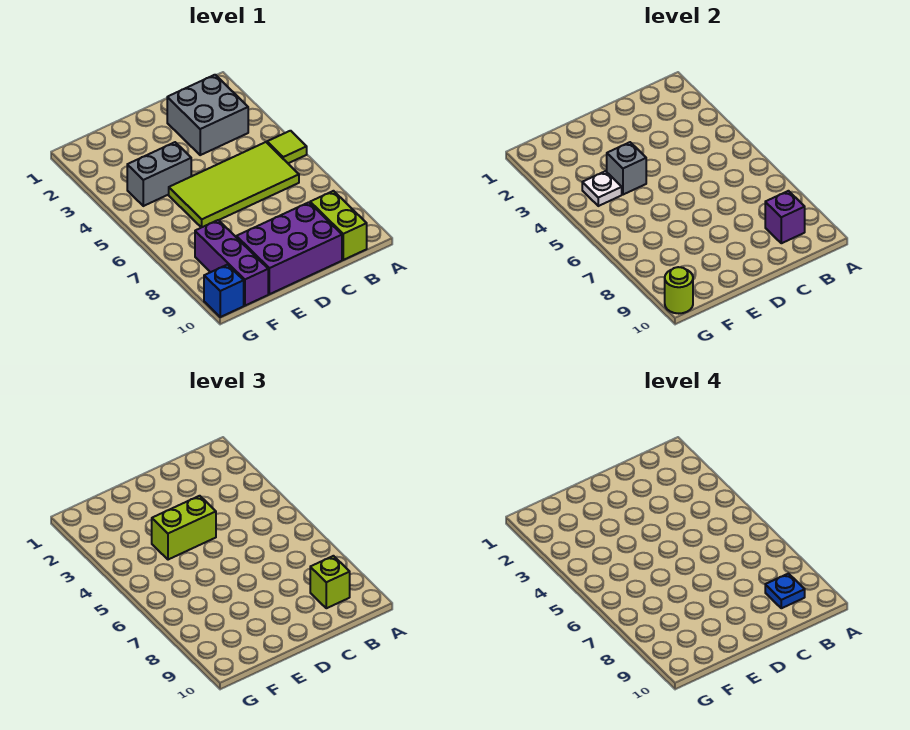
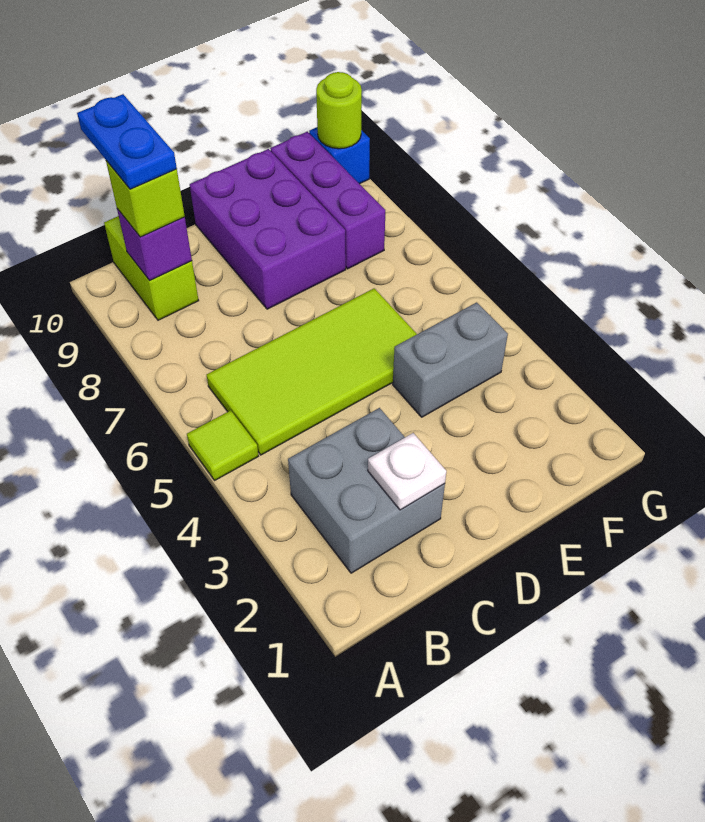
blue plate B9 level 4 -> blue plate B9:B10 level 4
purple brick C9:E10 level 1 -> purple brick D8:E10 level 1
lime brick D4:E4 level 3 -> none
grey brick E4 level 2 -> none
white plate F4 level 2 -> white plate C2 level 2

